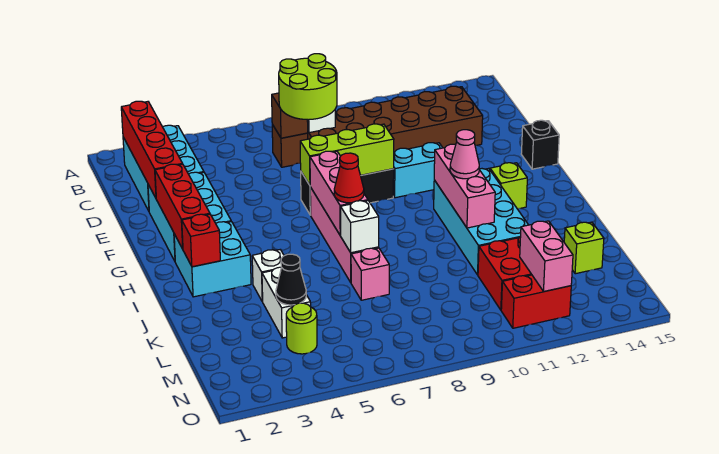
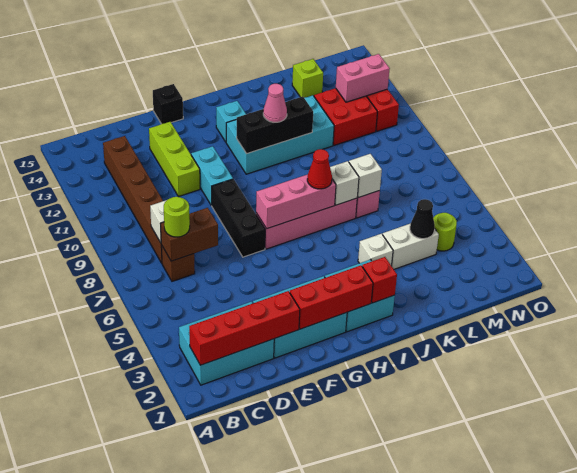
brown brick C7 level 2 -> brown brick C7:D7 level 2
lime round brick C7:D8 level 3 -> lime round brick C7 level 3
brown brick C8:D13 level 1 -> brown brick C8:C13 level 1
lime brick F7:F9 level 2 -> lime brick E11:E13 level 1
pink brick H11:J11 level 2 -> black brick H11:J11 level 2
lime brick H13 level 1 -> cyan brick H13 level 1
none -> white brick K7 level 2

